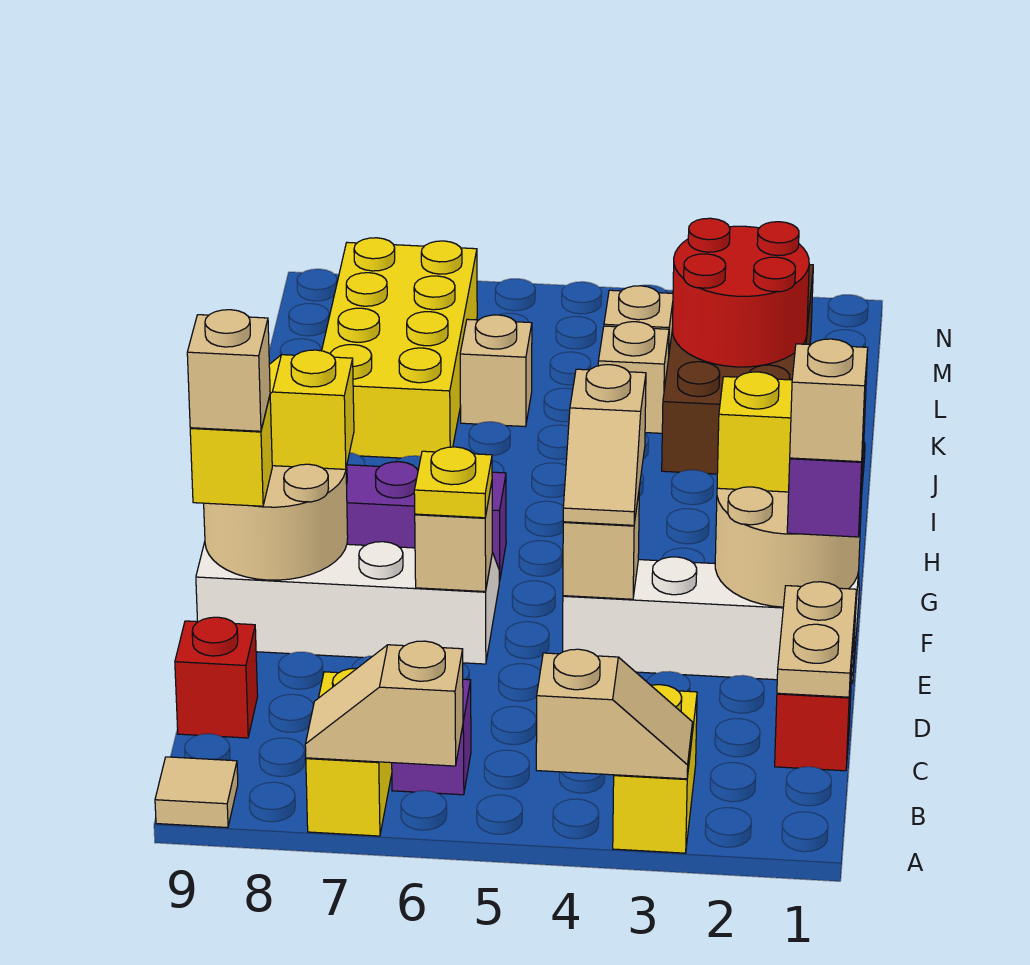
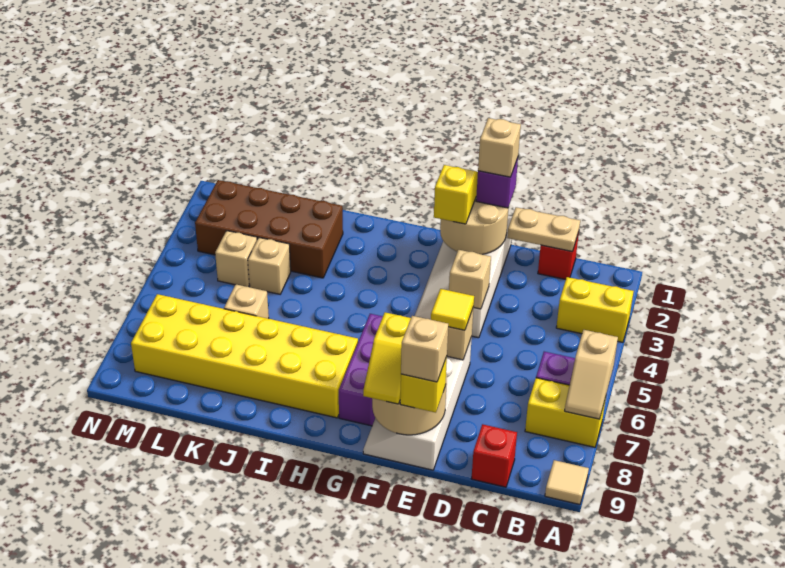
tan slope A3:A4 level 2 top 4 -> none
tan slope E4:F4 level 3 top F -> none
yellow plate E6 level 3 -> yellow tile E6 level 3
yellow brick J7:M8 level 1 -> yellow brick H7:M8 level 1
red round brick K2:L3 level 2 -> none

